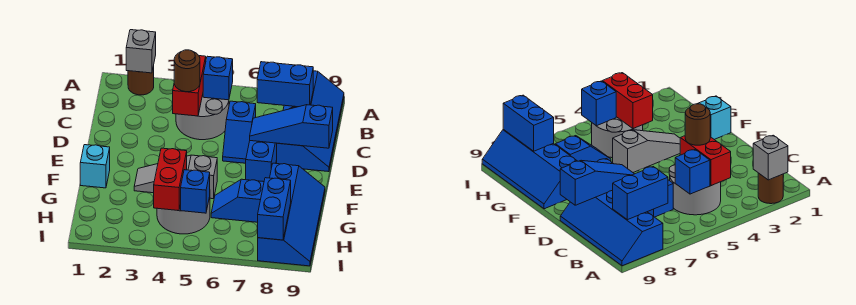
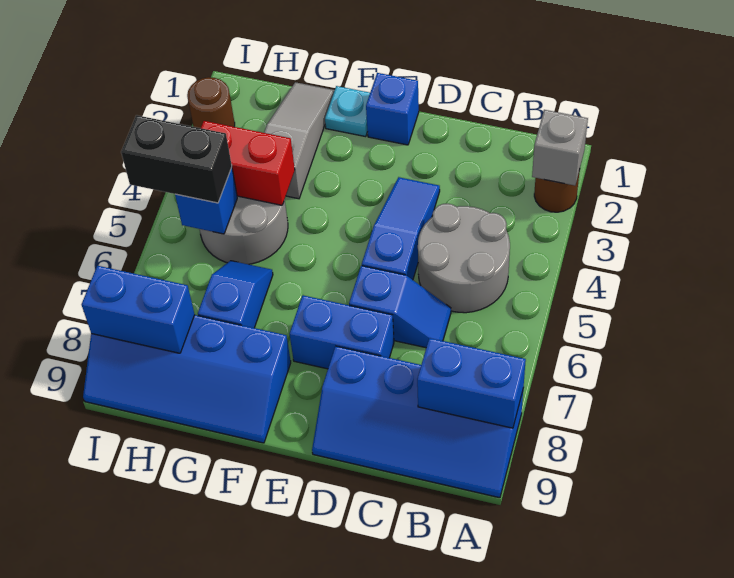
red brick B4:C4 level 2 -> none
blue brick B5 level 2 -> blue brick E1 level 1
blue brick B7:B8 level 2 -> blue brick A8:B8 level 2
brown round brick C4 level 3 -> brown round brick I2 level 1
blue slope C6:D6 level 1 top C -> blue slope C6:D6 level 1 top D
blue slope D7:D9 level 2 top 9 -> blue slope D3:D5 level 1 top 5
cyan brick F1 level 1 -> cyan plate F1 level 1
grey slope F3:F5 level 1 top 5 -> grey slope G1:G3 level 1 top 3
none -> black brick H5:I5 level 3

